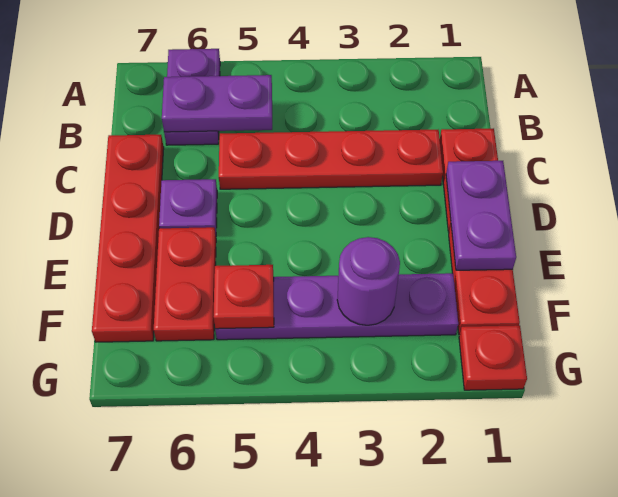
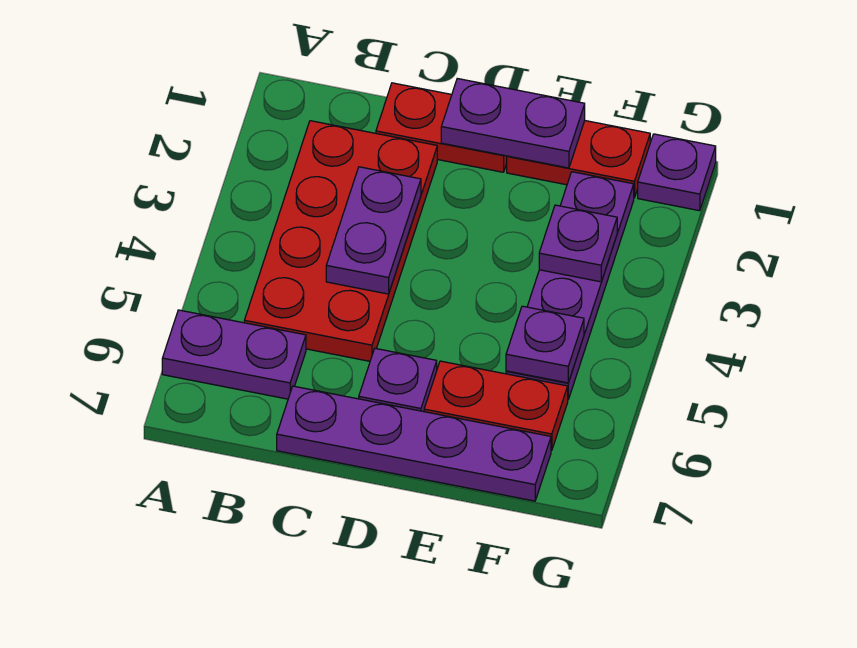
purple plate B5:B6 level 2 -> purple plate C3:C4 level 2
red plate C2:C5 level 1 -> red plate B2:C5 level 1
red plate C7:F7 level 1 -> purple plate C7:F7 level 1
purple round brick F3 level 2 -> purple plate F3 level 2
red plate F5 level 2 -> purple plate F5 level 2
red plate G1 level 1 -> purple plate G1 level 1

